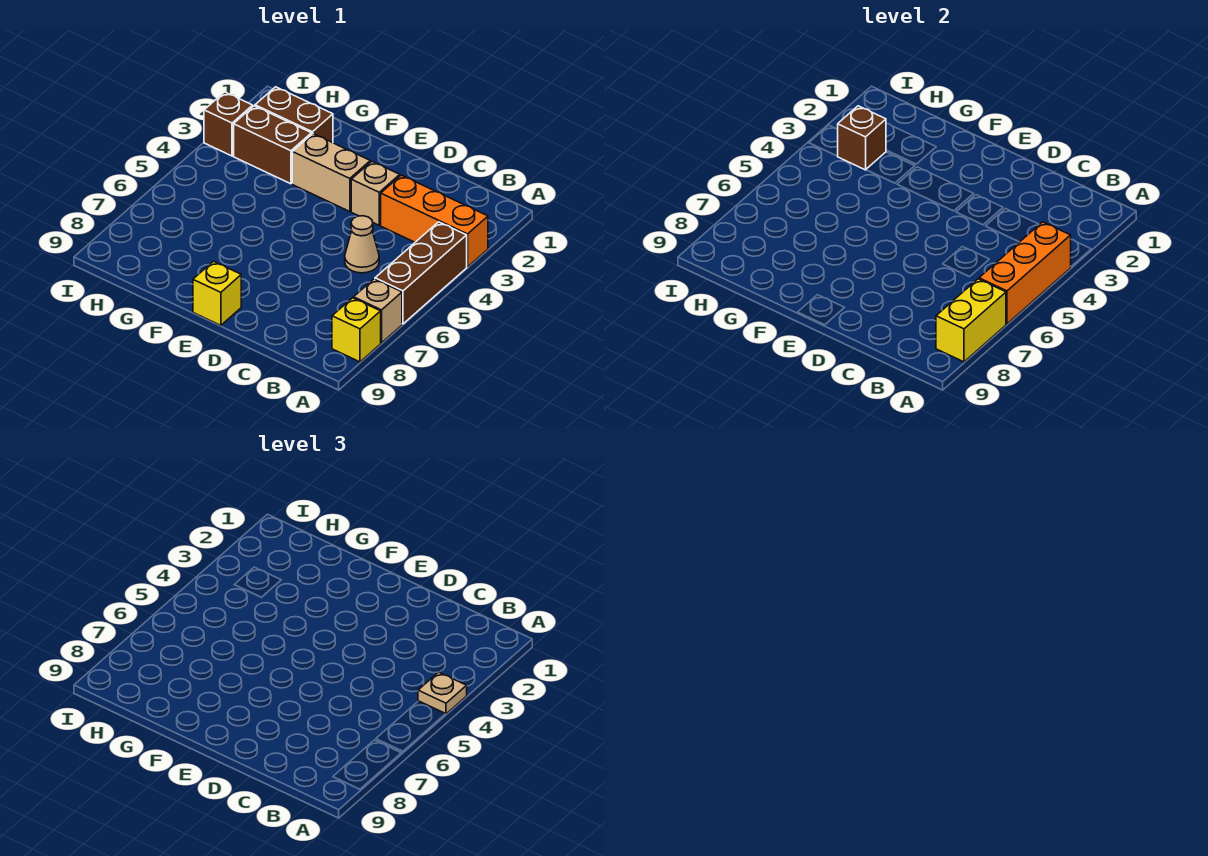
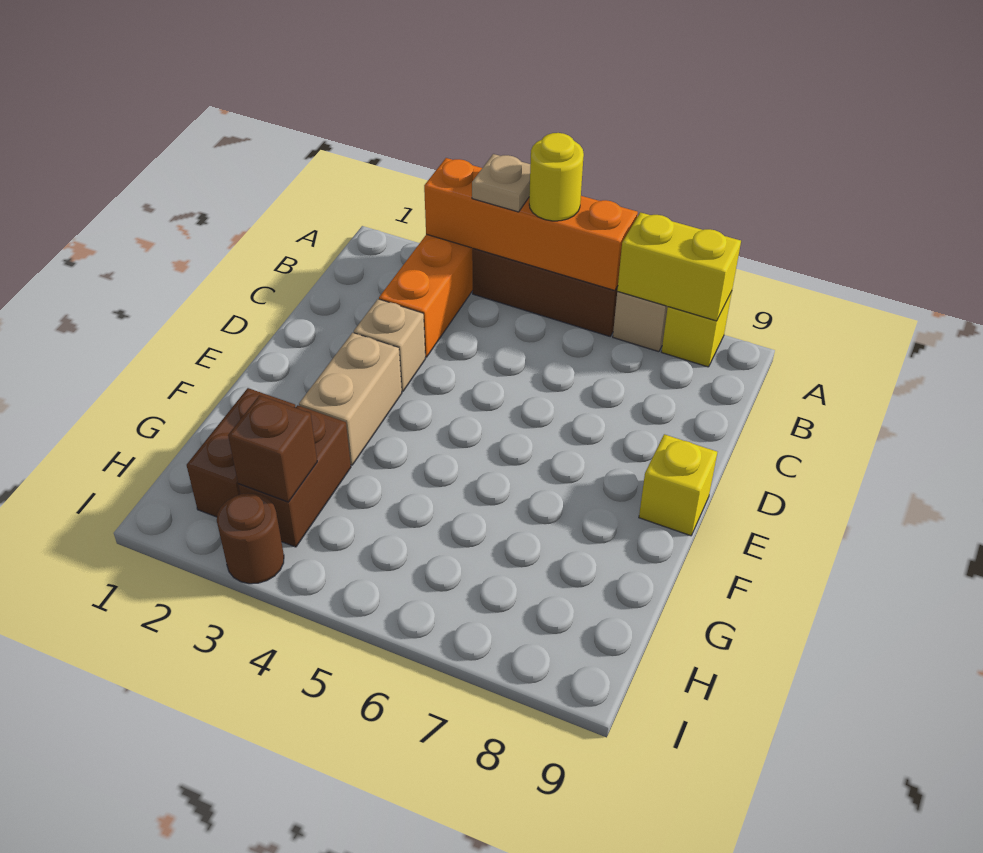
orange brick A4:A6 level 2 -> orange brick A3:A6 level 2
none -> yellow round brick A5 level 3
tan cone C5 level 1 -> none
brown brick I3 level 1 -> brown round brick I3 level 1

